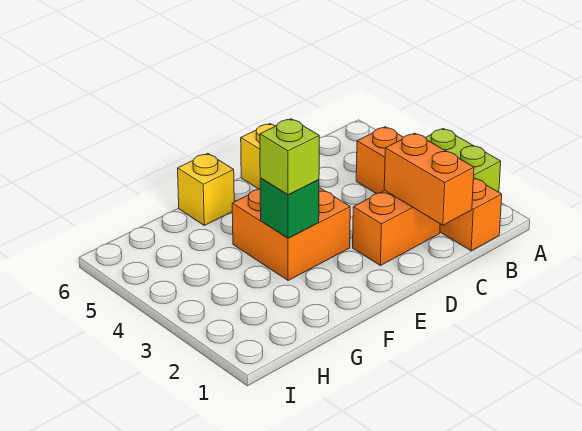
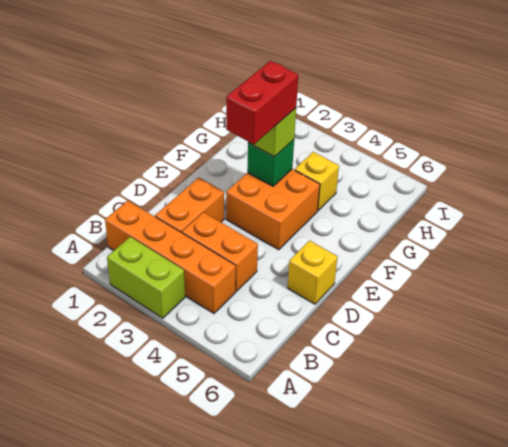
orange brick C1:C2 level 2 -> orange brick C3:C4 level 1
none -> red brick E3:F3 level 4
yellow brick F6 level 1 -> yellow brick G4 level 1

